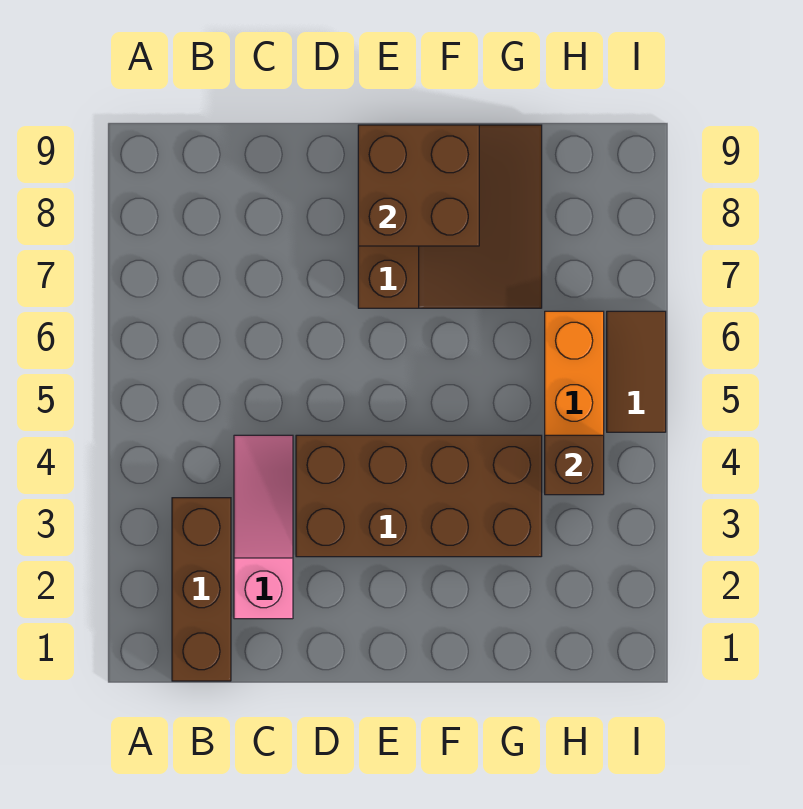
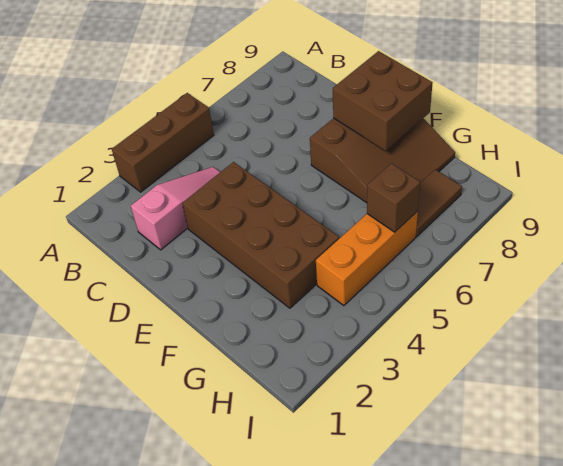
brown brick B1:B3 level 1 -> brown brick A3:A5 level 1
brown brick H4 level 2 -> brown brick H6 level 2
brown tile I5:I6 level 1 -> brown tile H7:H8 level 1

